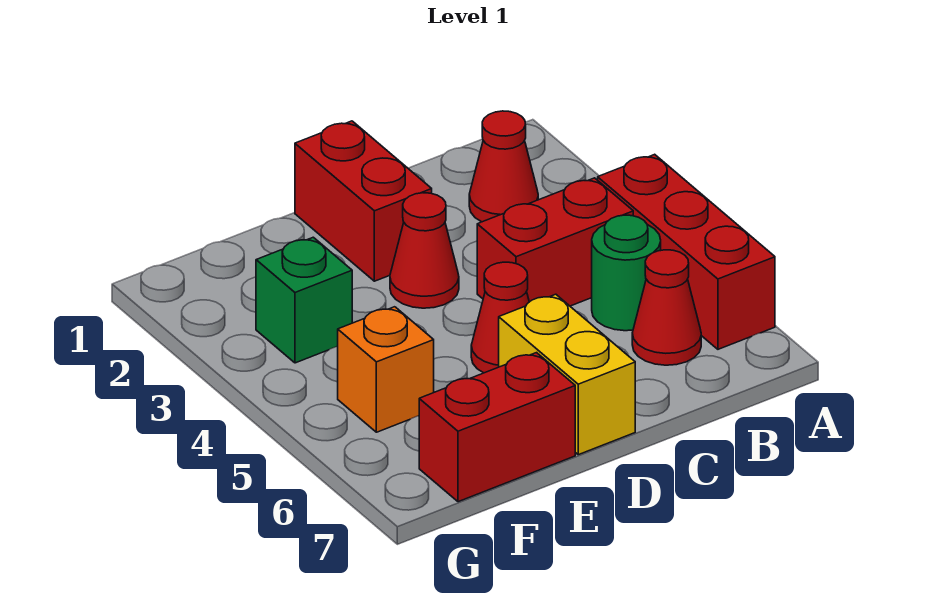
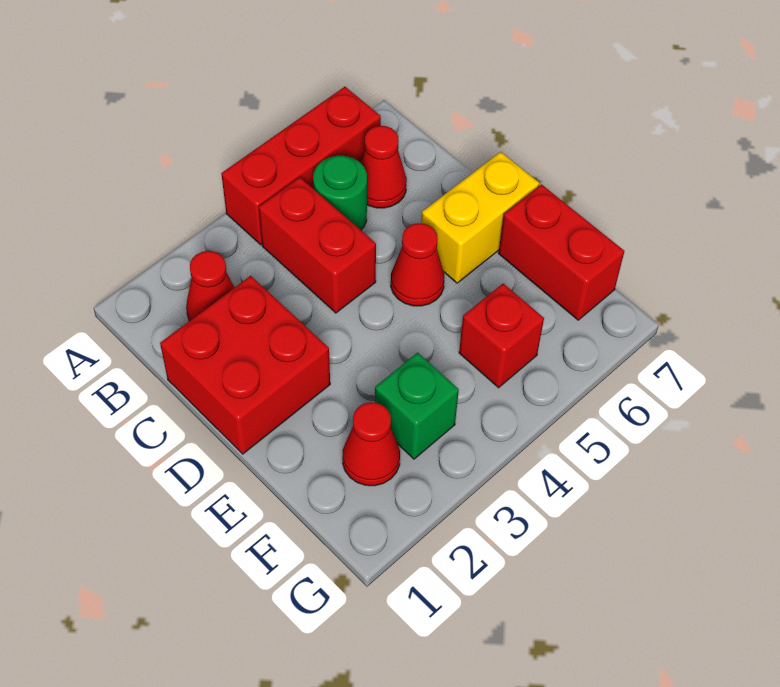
red brick D1:D2 level 1 -> red brick C1:D2 level 1
red cone D3 level 1 -> red cone F2 level 1
orange brick F5 level 1 -> red brick F5 level 1

